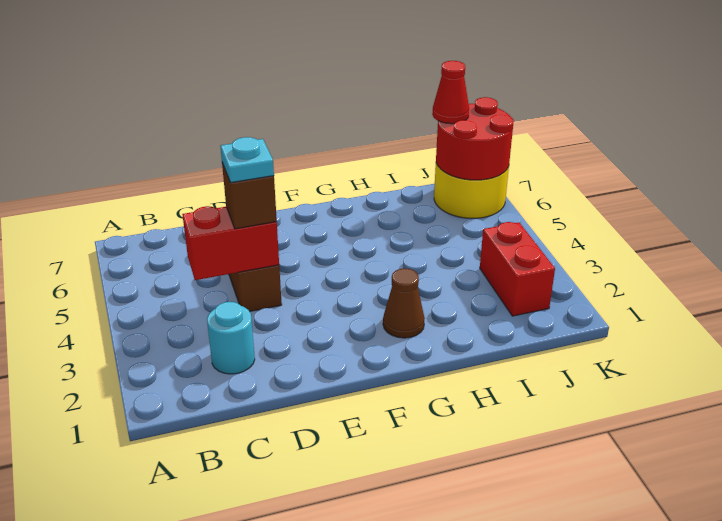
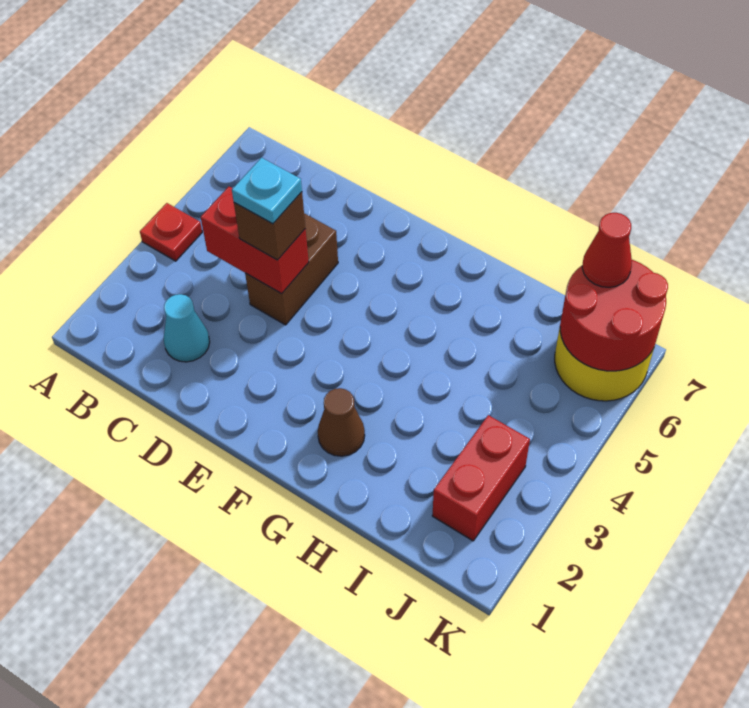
none -> red plate A4 level 1
cyan round brick C2 level 1 -> cyan cone C2 level 1

